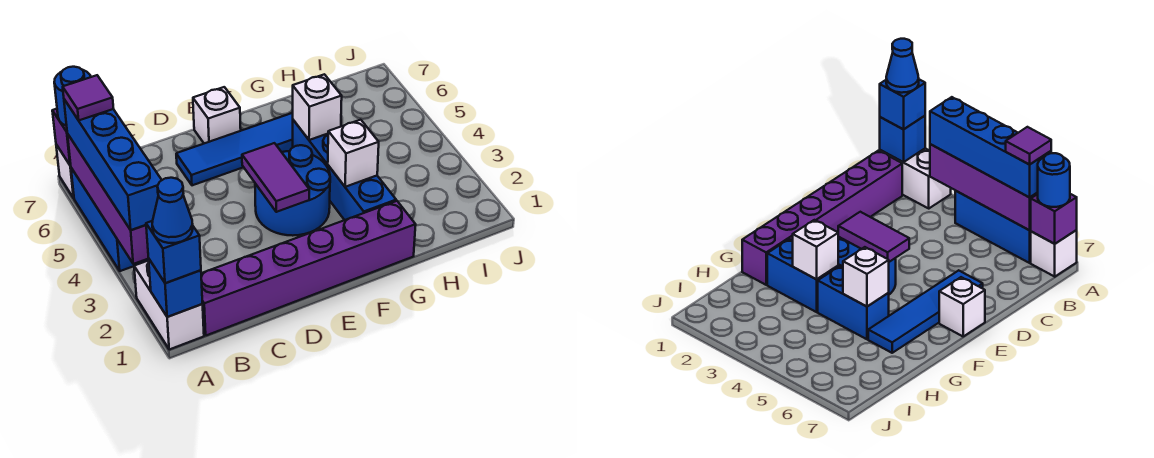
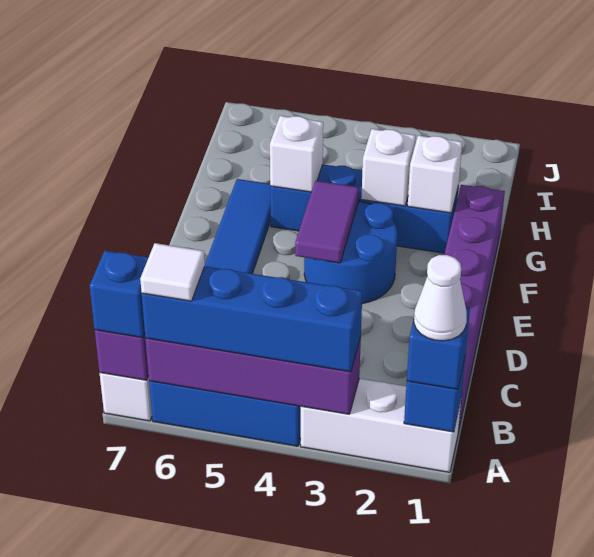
white brick A1:A2 level 1 -> white brick A1:A3 level 1
blue cone A1 level 4 -> white cone A1 level 4
purple tile A6 level 4 -> white tile A6 level 4
blue round brick A7 level 3 -> blue brick A7 level 3
purple tile E3:E4 level 2 -> purple tile E4:F4 level 2
white brick E7 level 1 -> white brick G2 level 2

